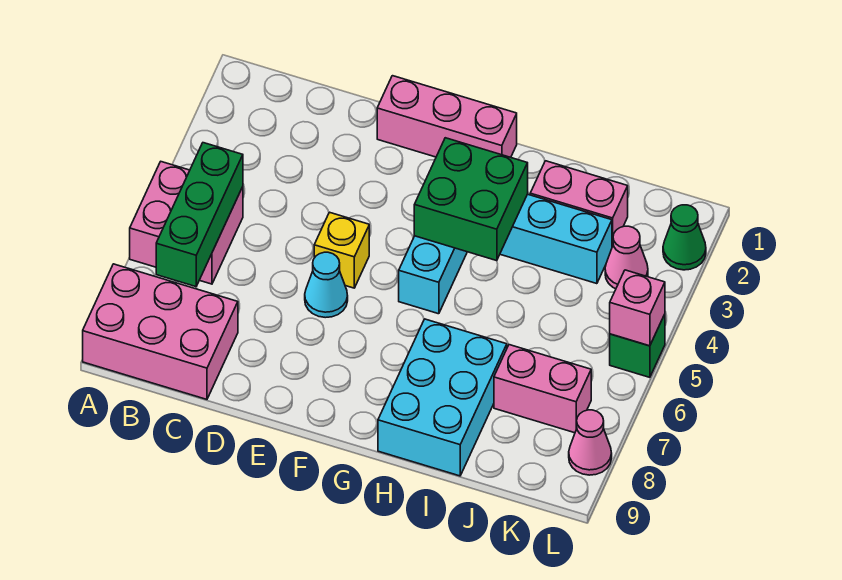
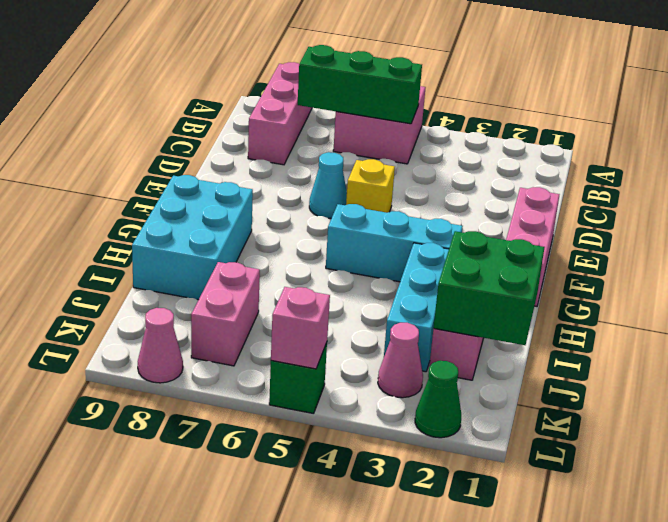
pink brick A8:C9 level 1 -> pink brick A8:C8 level 1
green brick G3:H4 level 2 -> green brick I1:J2 level 2
cyan brick H7:I9 level 1 -> cyan brick G8:I9 level 1

